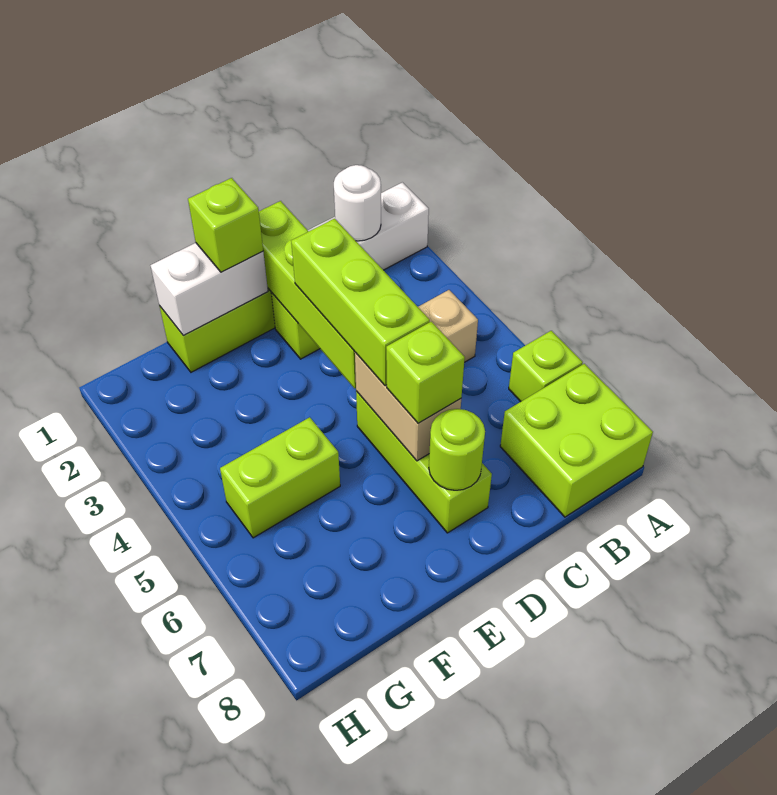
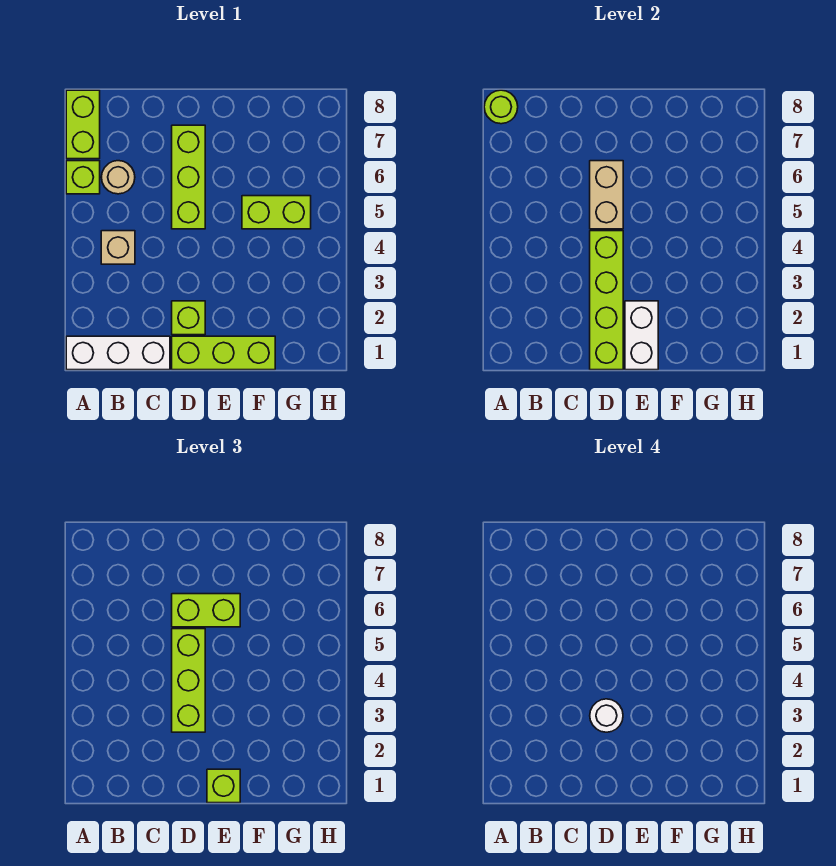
lime brick A7:B8 level 1 -> lime brick A7:A8 level 1
white round brick B1 level 2 -> white round brick D3 level 4
none -> tan round brick B6 level 1
lime brick D6 level 3 -> lime brick D6:E6 level 3
lime round brick D7 level 2 -> lime round brick A8 level 2
white brick E1:F1 level 2 -> white brick E1:E2 level 2

